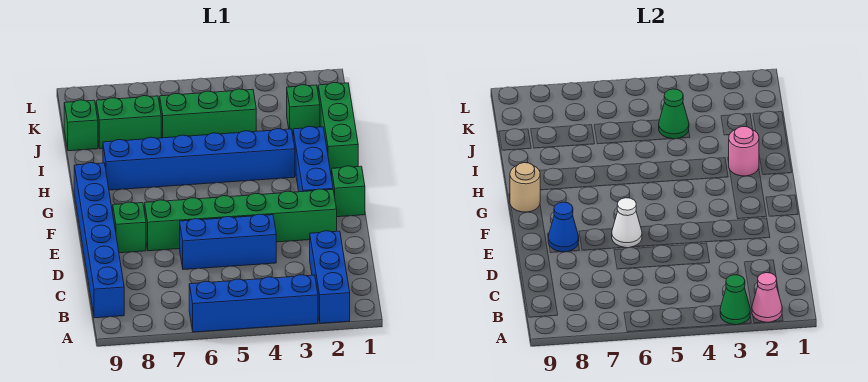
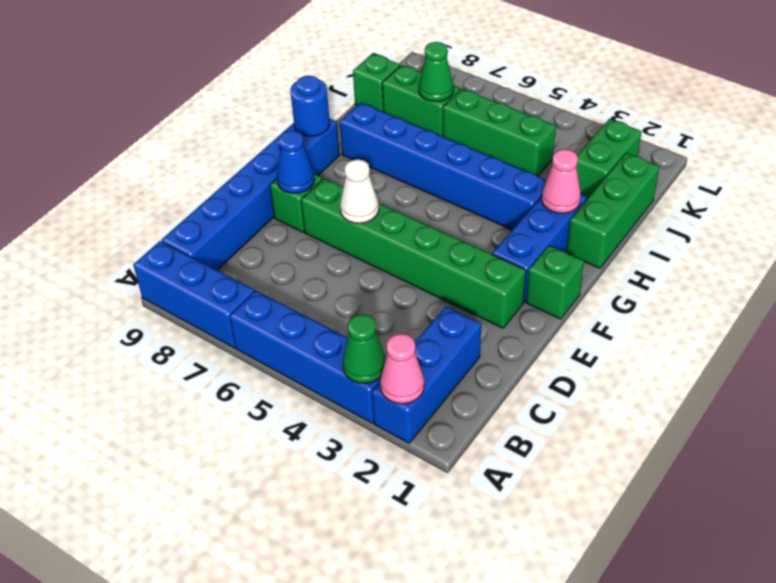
blue brick D4:D6 level 1 -> blue brick A7:A9 level 1
tan round brick G9 level 2 -> blue round brick G9 level 2
pink round brick H2 level 2 -> pink cone H2 level 2
green brick J2 level 1 -> green brick J2:K2 level 1
green cone J4 level 2 -> green cone J7 level 2

